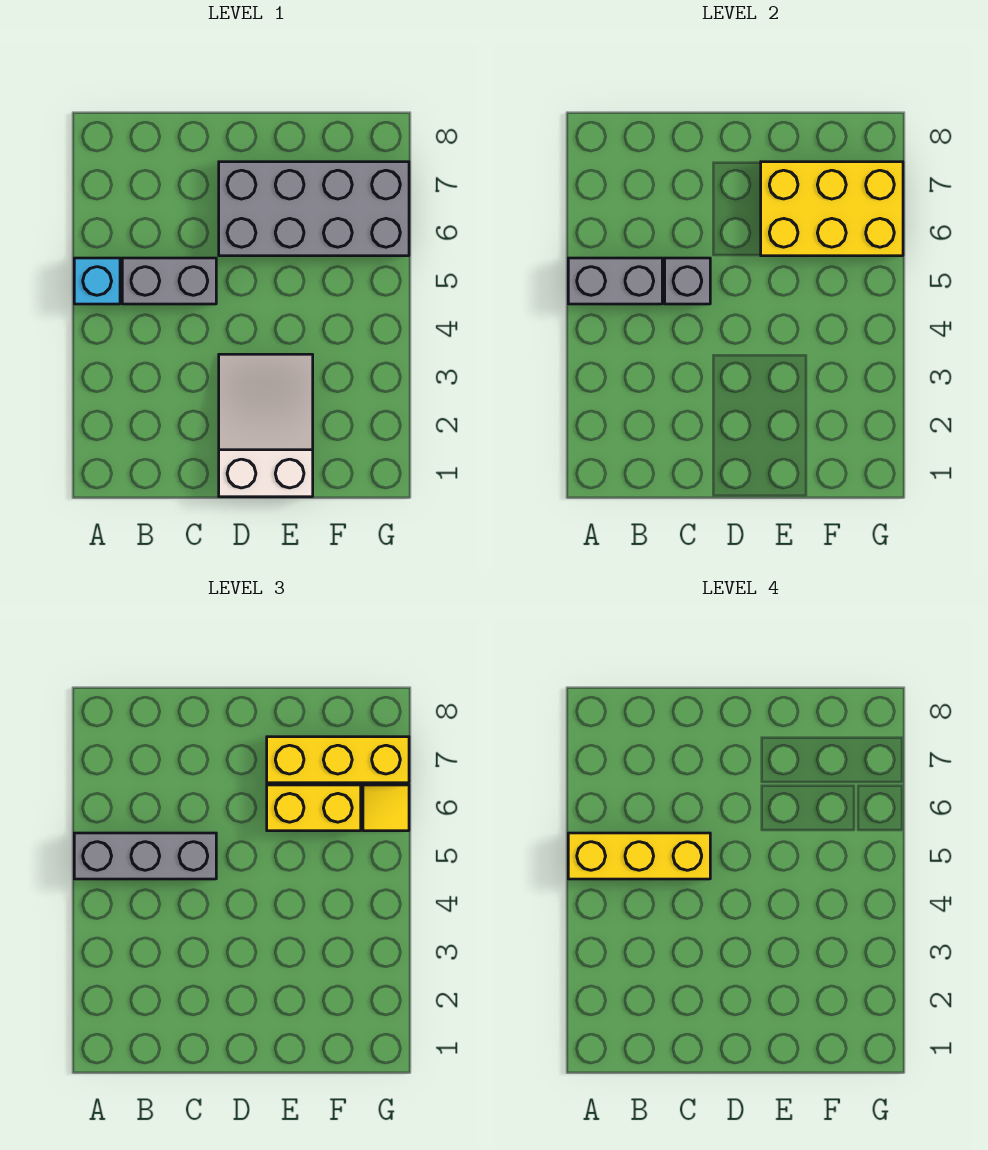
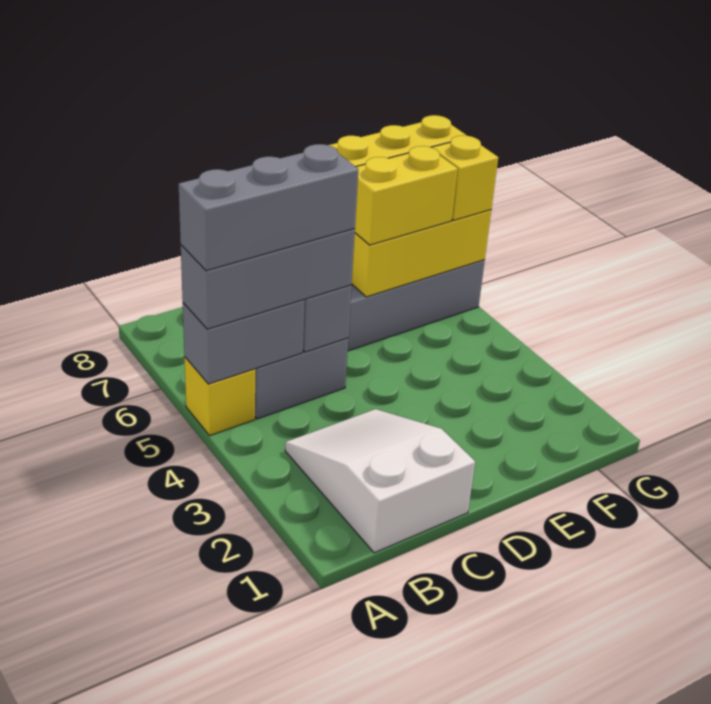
cyan brick A5 level 1 -> yellow brick A5 level 1
yellow brick A5:C5 level 4 -> grey brick A5:C5 level 4
white slope D1:E3 level 1 top 1 -> white slope B1:C3 level 1 top 1
yellow tile G6 level 3 -> yellow brick G6 level 3

